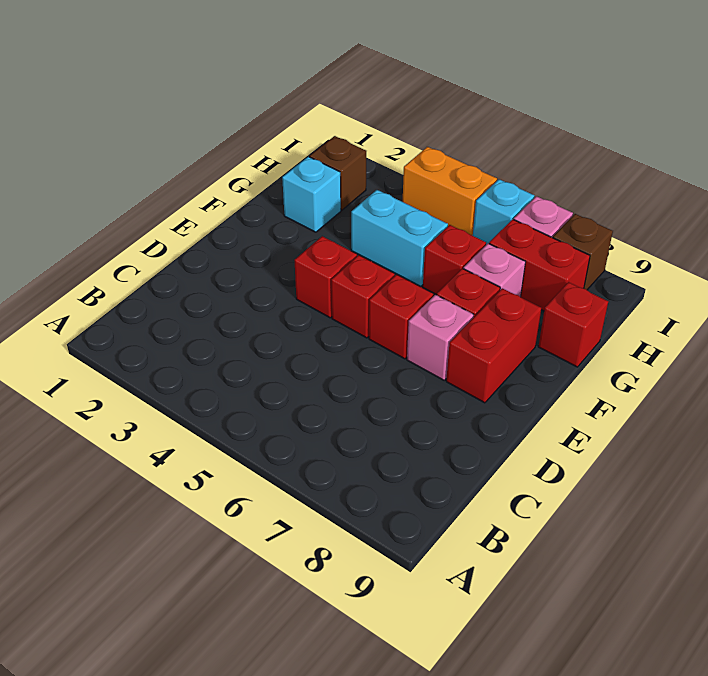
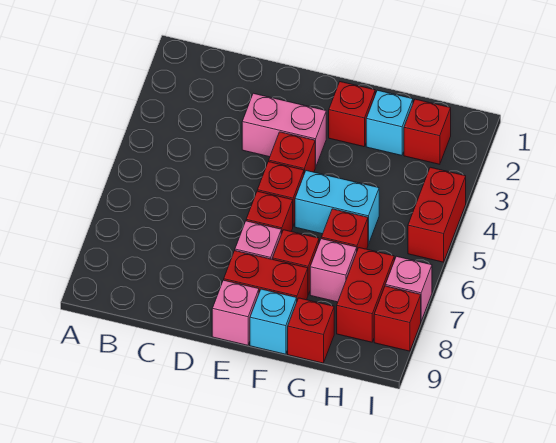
none -> pink brick D3:E3 level 1
none -> pink brick E9 level 1
none -> red brick F2 level 1
cyan brick G4:G5 level 1 -> cyan brick F5:G5 level 1
brown brick H2 level 1 -> red brick H2 level 1
orange brick I4:I5 level 1 -> red brick I4:I5 level 1
cyan brick I6 level 1 -> cyan brick F9 level 1
brown brick I8 level 1 -> red brick I8 level 1

